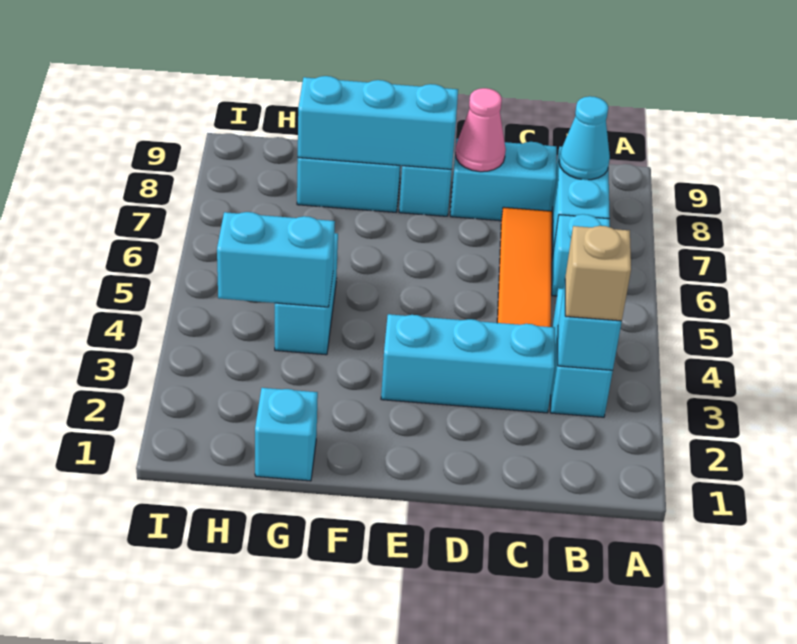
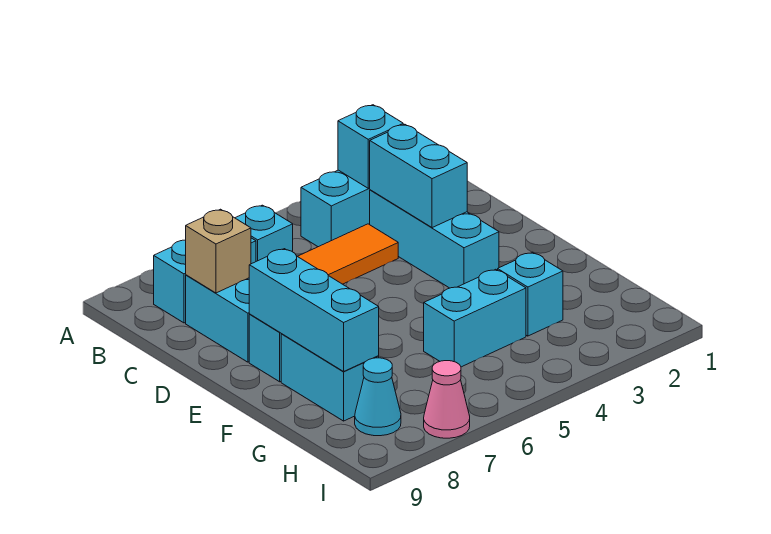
tan brick B3 level 3 -> tan brick C8 level 2
cyan cone B8 level 2 -> cyan cone H8 level 1
pink cone D8 level 2 -> pink cone I7 level 1
cyan brick G1 level 1 -> cyan brick G3 level 1
cyan brick G4:H4 level 2 -> cyan brick C3:D3 level 2

